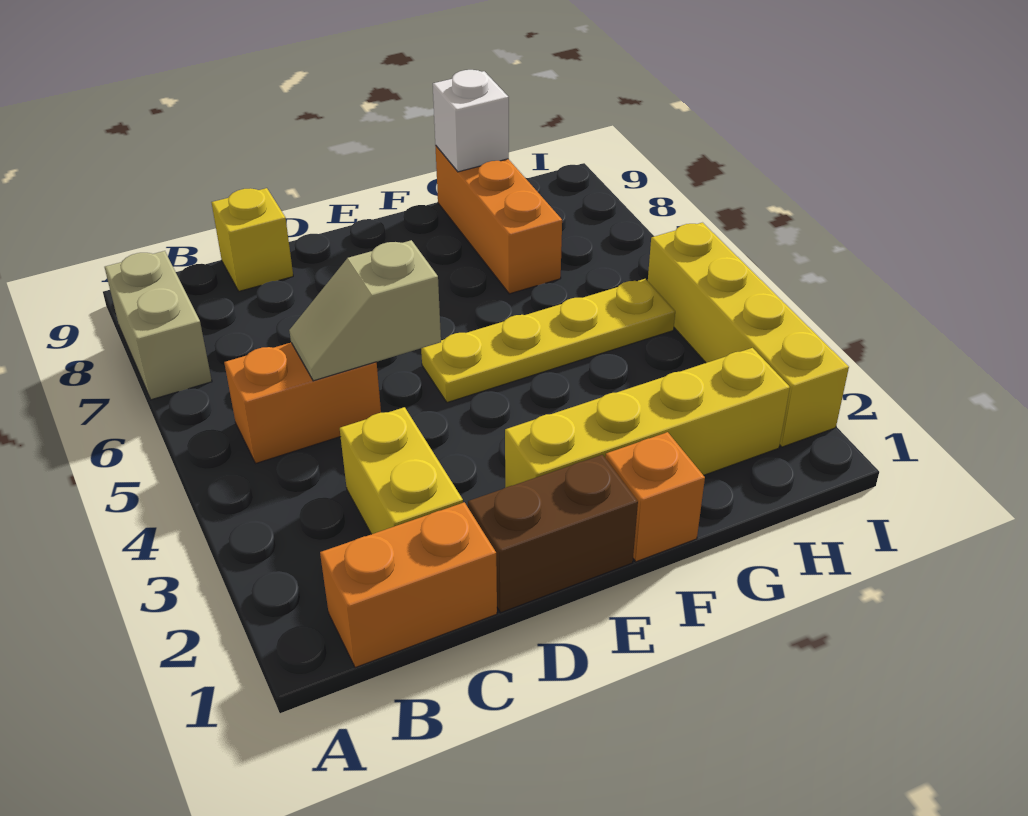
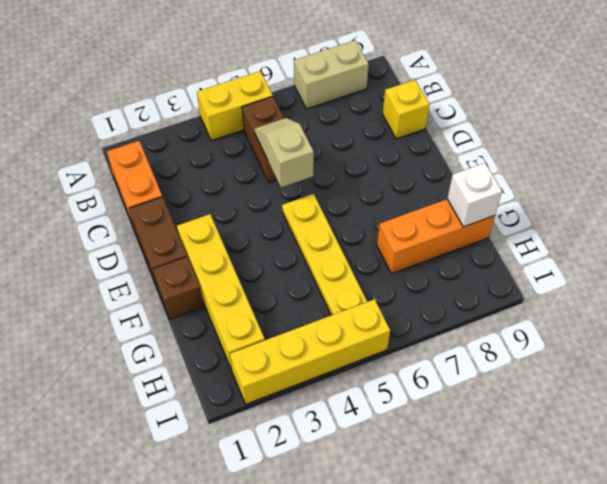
orange brick B5:C5 level 1 -> brown brick B5:C5 level 1
yellow brick C2:C3 level 1 -> yellow brick A4:A5 level 1
orange brick F1 level 1 -> brown brick F1 level 1

